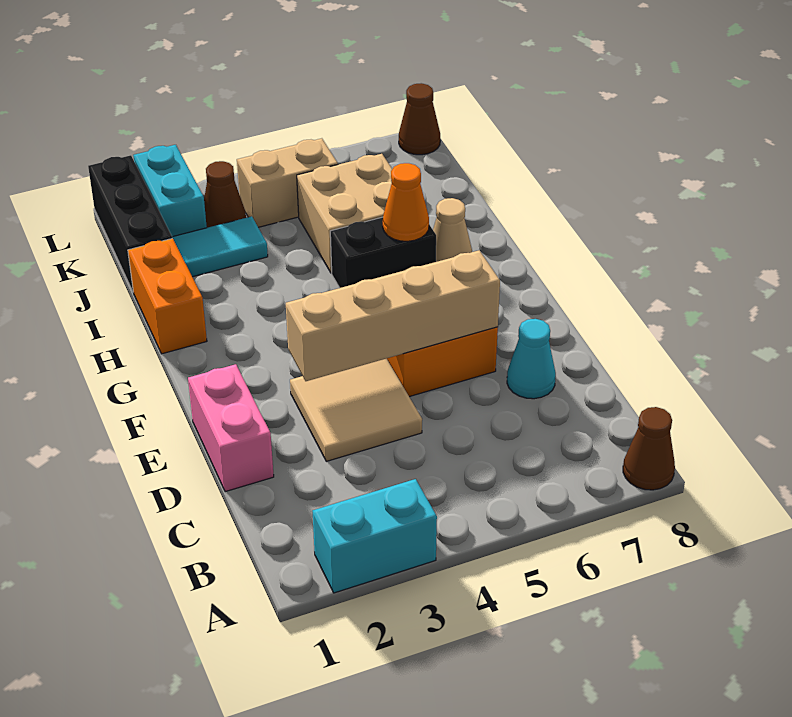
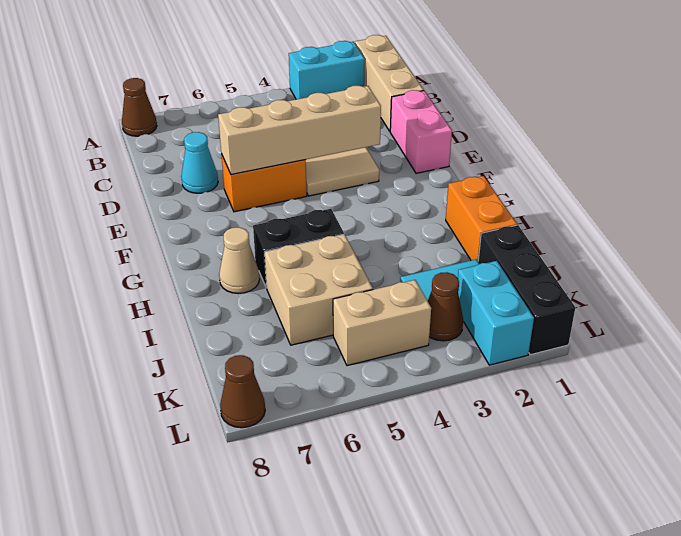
none -> tan brick A1:C1 level 1
orange cone H6 level 2 -> none

